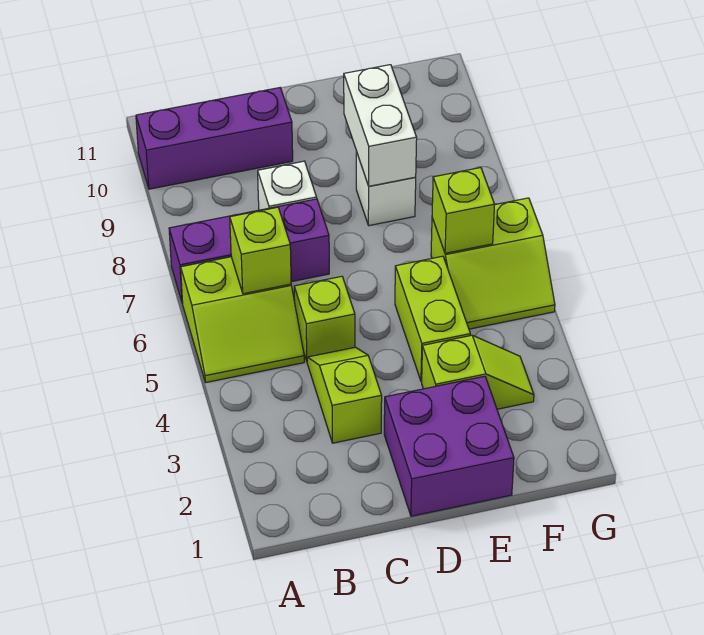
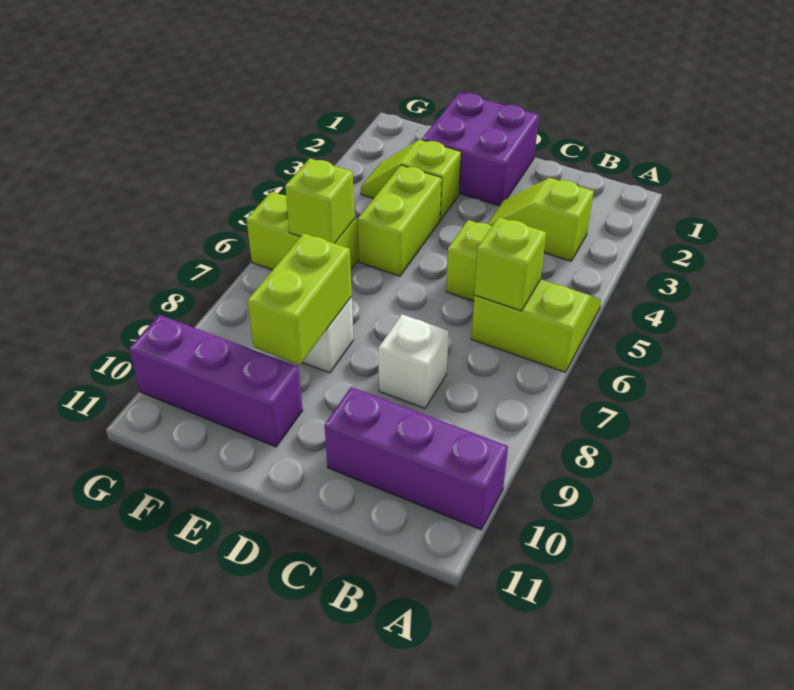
purple brick A7:C7 level 1 -> purple brick E10:G10 level 1
lime slope C3:C4 level 1 top 3 -> lime slope B3:C3 level 1 top B
white brick E8:E9 level 2 -> lime brick E8:E9 level 2

